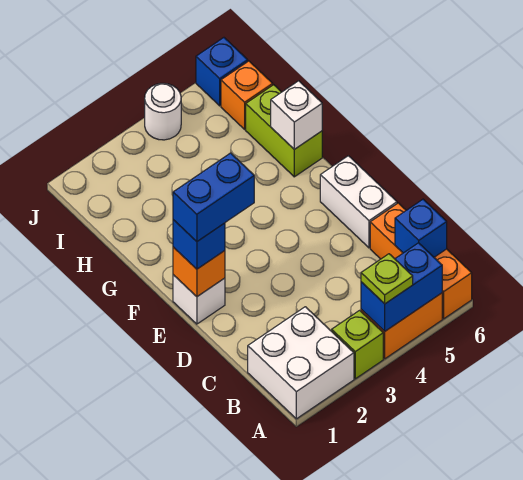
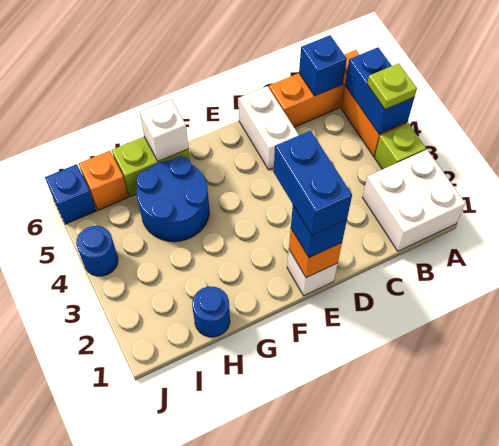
white brick D6:E6 level 1 -> white brick D5:D6 level 1
none -> blue round brick G4:H5 level 1
none -> blue round brick H1 level 1
white round brick J4 level 1 -> blue round brick J4 level 1

